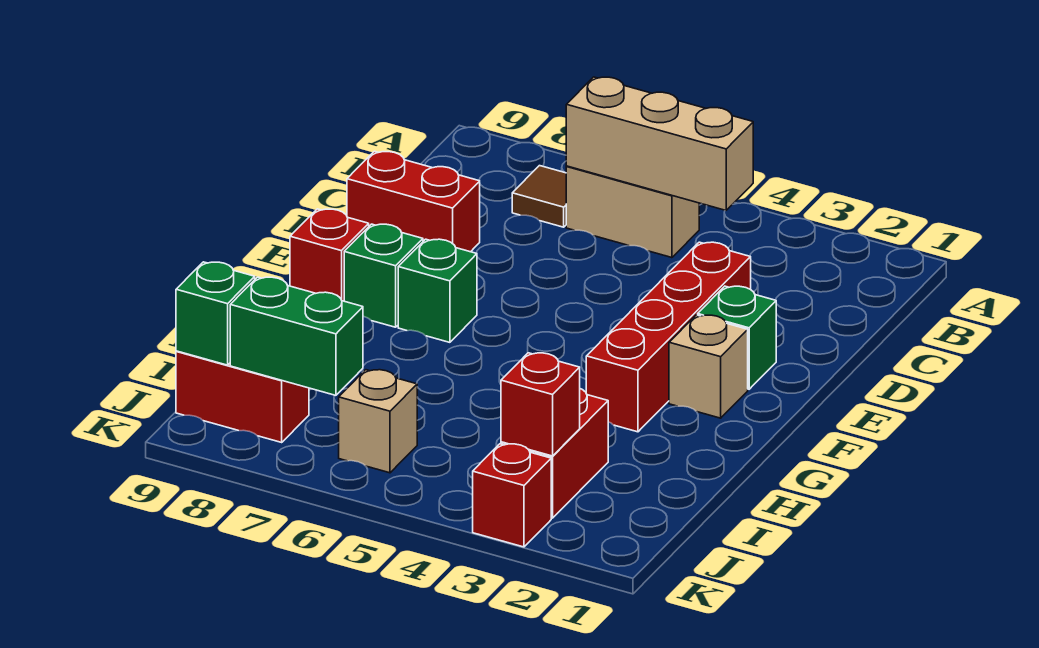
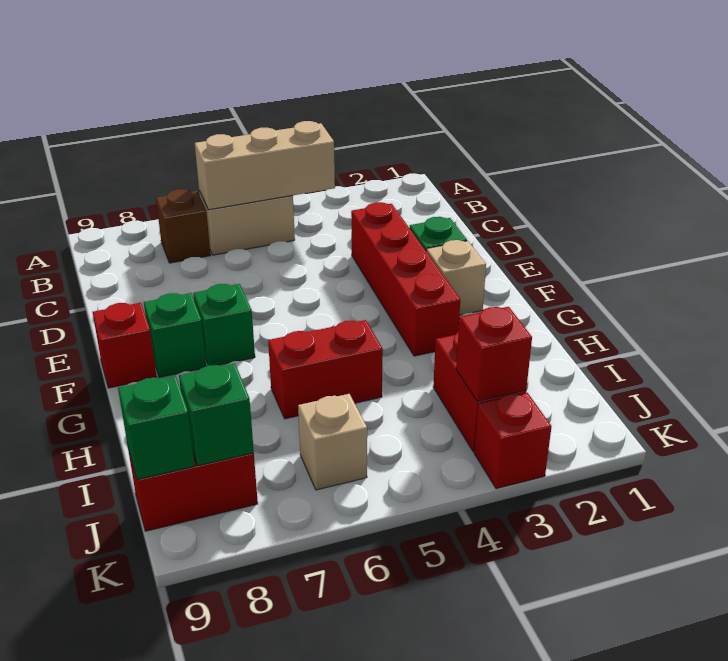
brown tile B7 level 1 -> brown brick B7 level 1
red brick D8:D9 level 1 -> red brick H5:H6 level 1
green brick J7:J8 level 2 -> green brick J8 level 2

